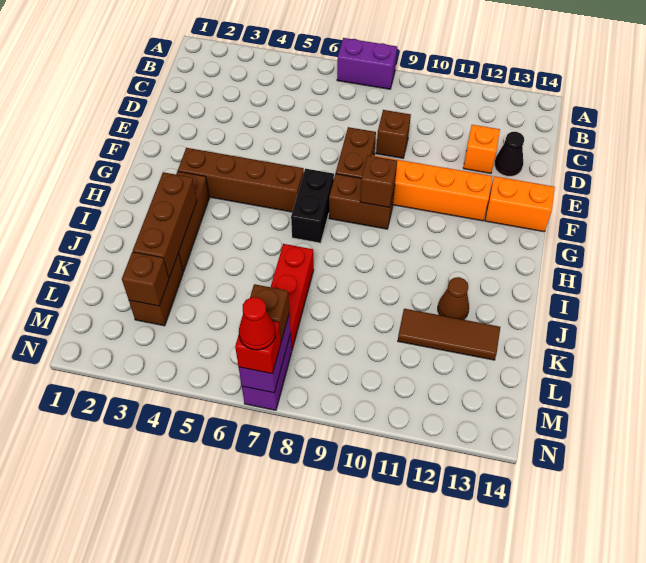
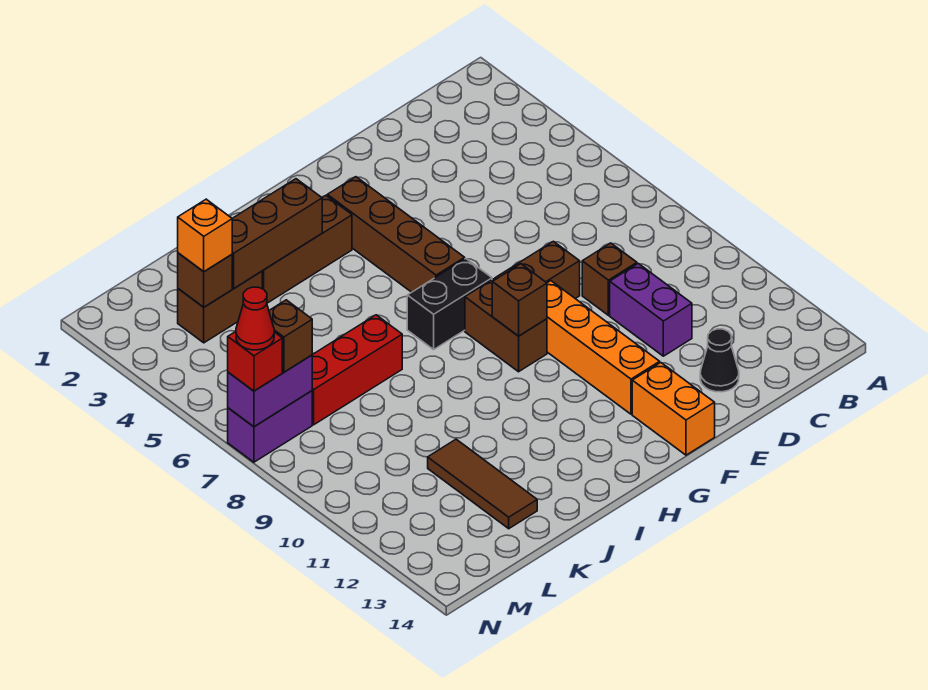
purple brick A7:A8 level 1 -> purple brick D10:D11 level 1
orange brick D12 level 1 -> orange brick L3 level 3
brown cone J12 level 1 -> none

